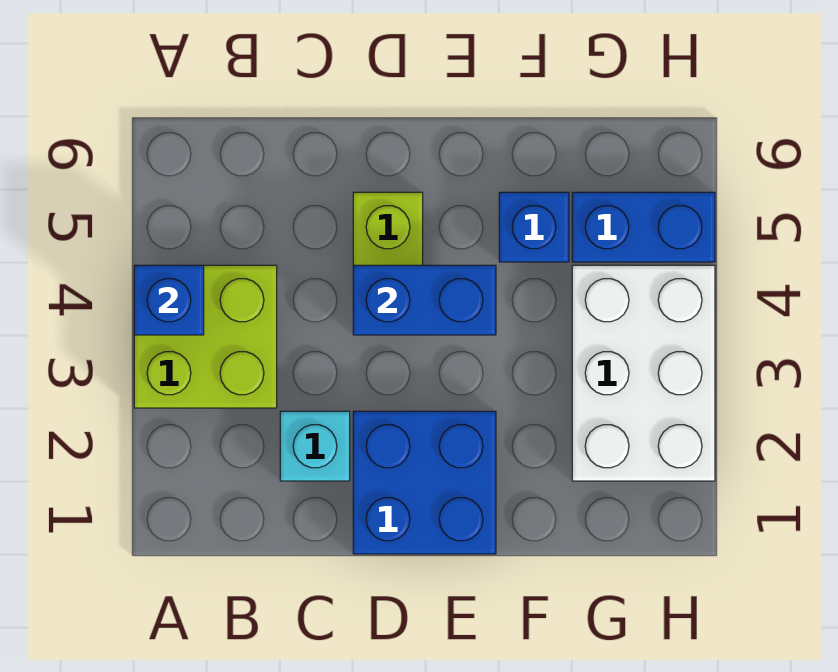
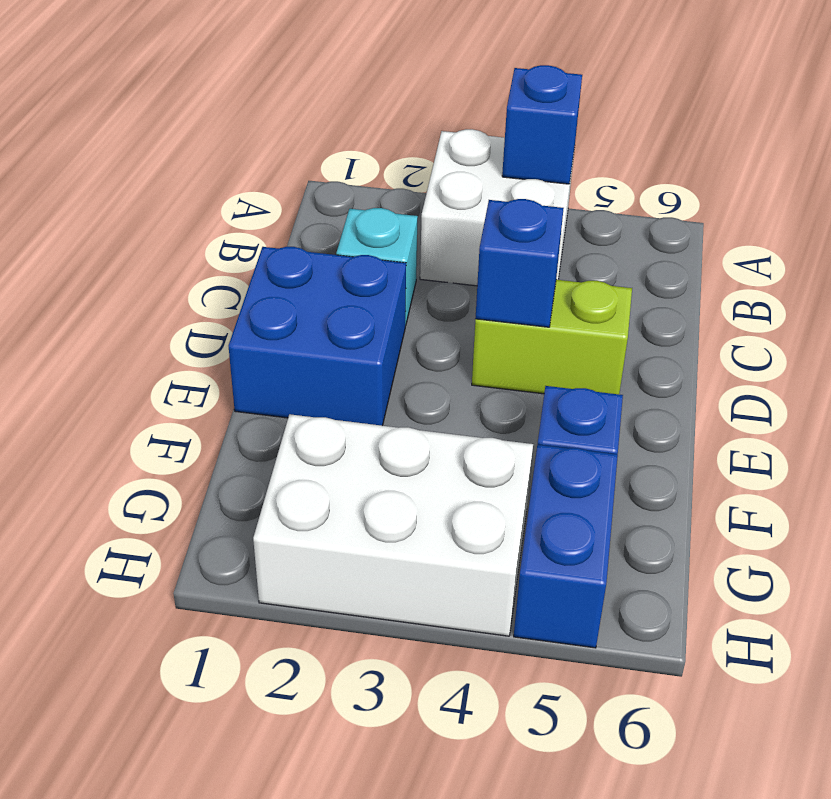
lime brick A3:B4 level 1 -> white brick A3:B4 level 1
blue brick D4:E4 level 2 -> blue brick D4 level 2

